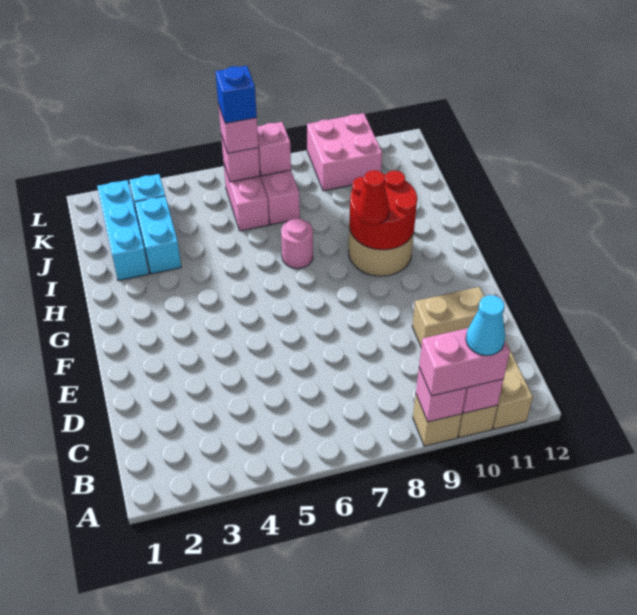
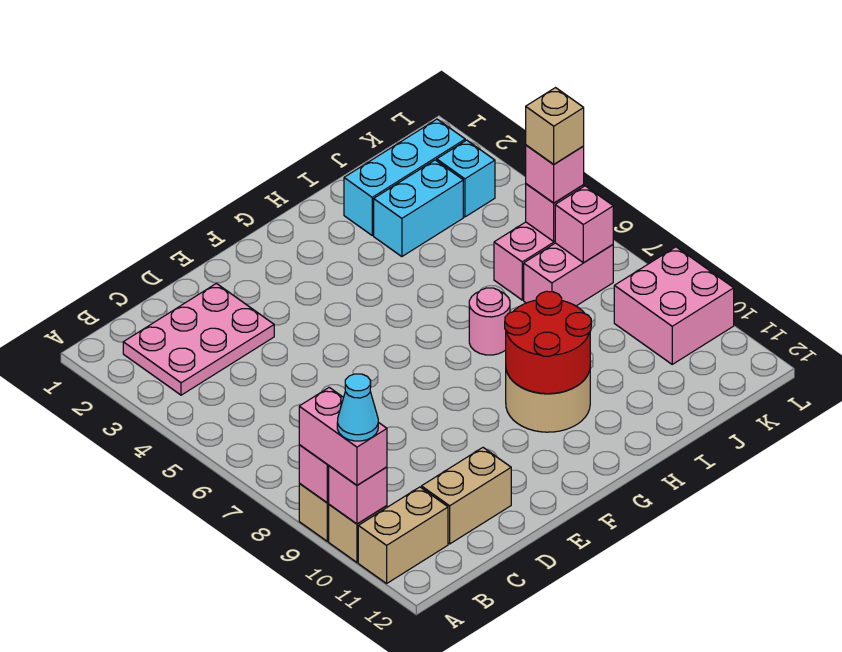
none -> pink plate B2:D3 level 1
tan brick D10:D11 level 1 -> tan brick C11:D11 level 1
red cone G9 level 3 -> none
blue brick K6 level 4 -> tan brick K6 level 4

